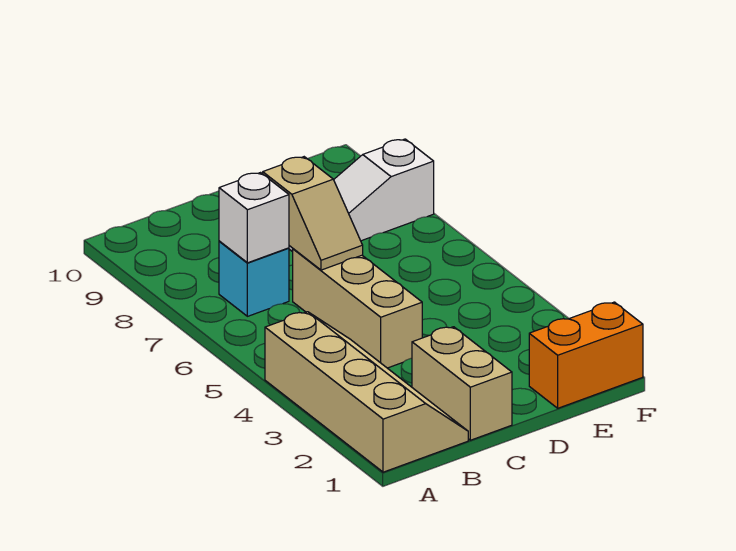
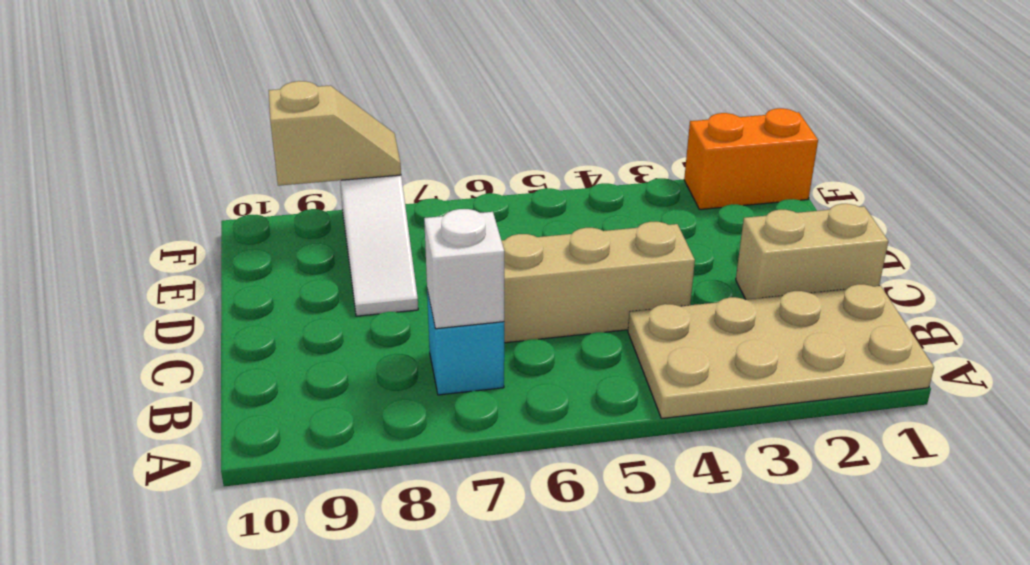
tan slope A1:B4 level 1 top A -> tan plate A1:B4 level 1
tan slope C6:C7 level 2 top 7 -> tan slope F8:F9 level 2 top 9
orange brick E1:F1 level 1 -> orange brick F1:F2 level 1

